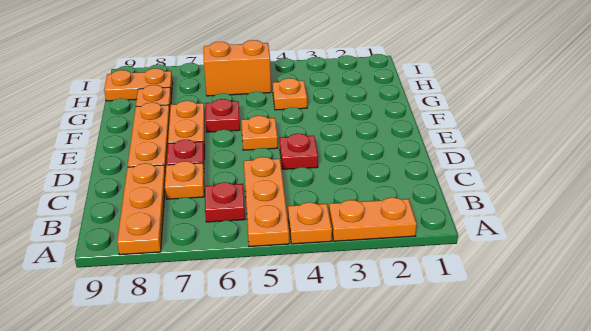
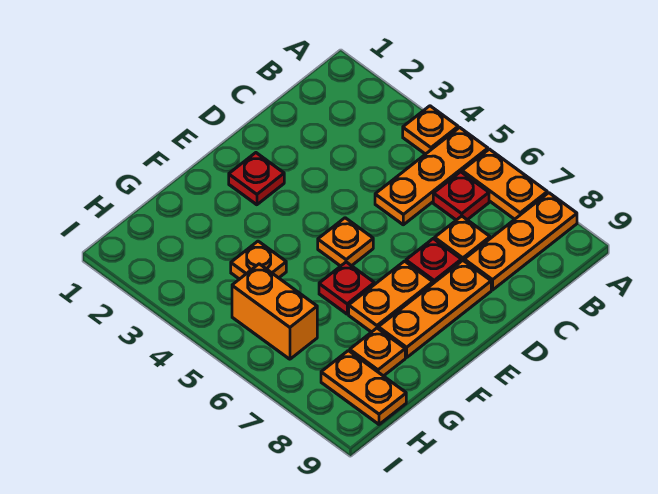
orange plate A2:A3 level 1 -> orange plate A6:A7 level 1
red plate D4 level 1 -> red plate E2 level 1

